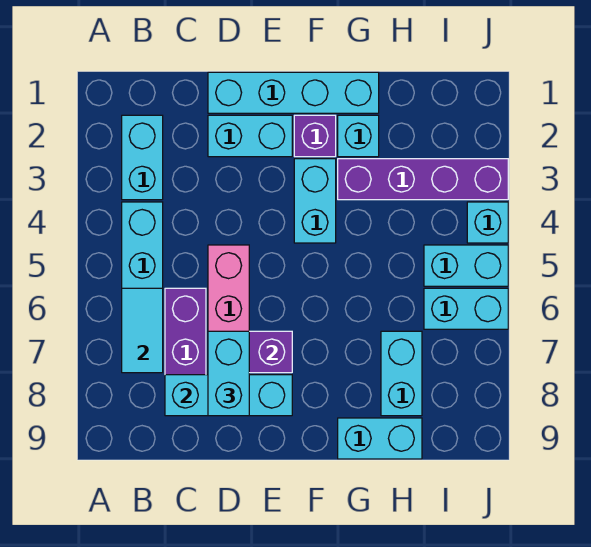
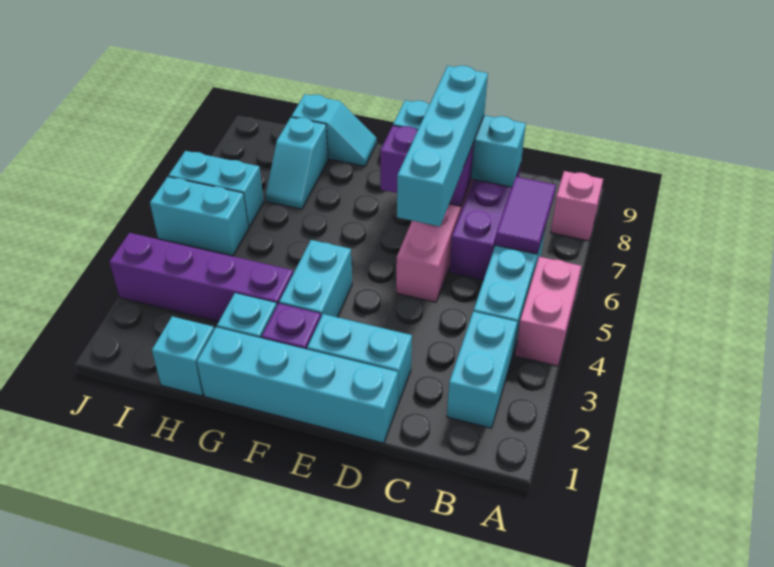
none -> pink brick A4:A5 level 1
none -> pink brick A8 level 1
cyan tile B6:B7 level 2 -> purple tile B6:B7 level 2
cyan brick D7:D8 level 3 -> cyan brick D5:D8 level 3
cyan brick G9:H9 level 1 -> cyan slope G9:H9 level 1 top H
cyan brick H7:H8 level 1 -> cyan slope H7:H8 level 1 top 8
cyan brick J4 level 1 -> cyan brick H1 level 1

